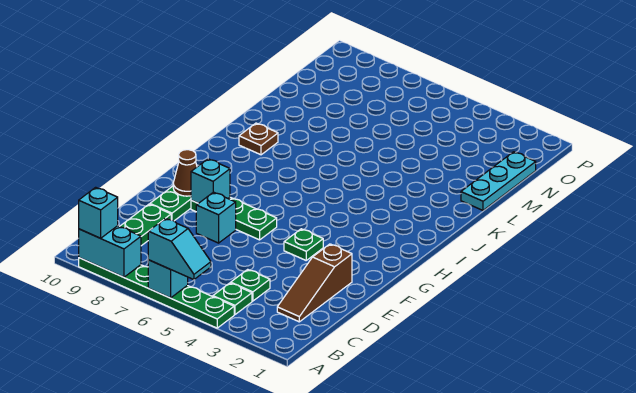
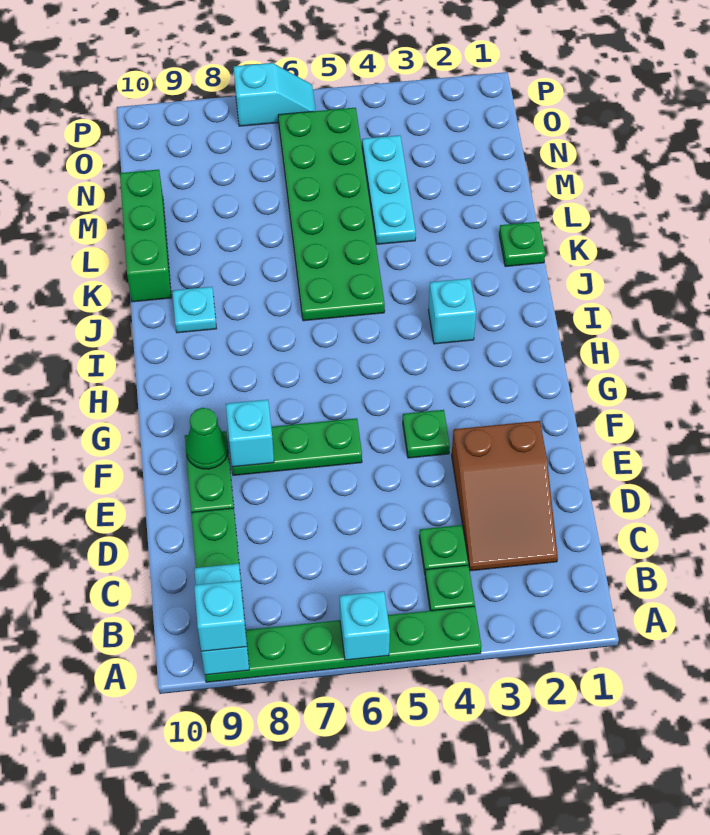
cyan slope A5:A6 level 3 top 6 -> cyan slope P6:P7 level 1 top 7
cyan brick A8:A9 level 2 -> cyan brick A9:B9 level 2
brown slope C2:E2 level 1 top E -> brown slope C2:E3 level 1 top E
cyan brick E7 level 1 -> cyan brick I3 level 1
brown cone F9 level 2 -> green cone F9 level 2
none -> green plate J5:O6 level 1
brown plate J9 level 1 -> cyan plate J9 level 1
none -> green plate K1 level 1
none -> green brick K10:M10 level 1
cyan plate L1:N1 level 1 -> cyan plate L4:N4 level 1

